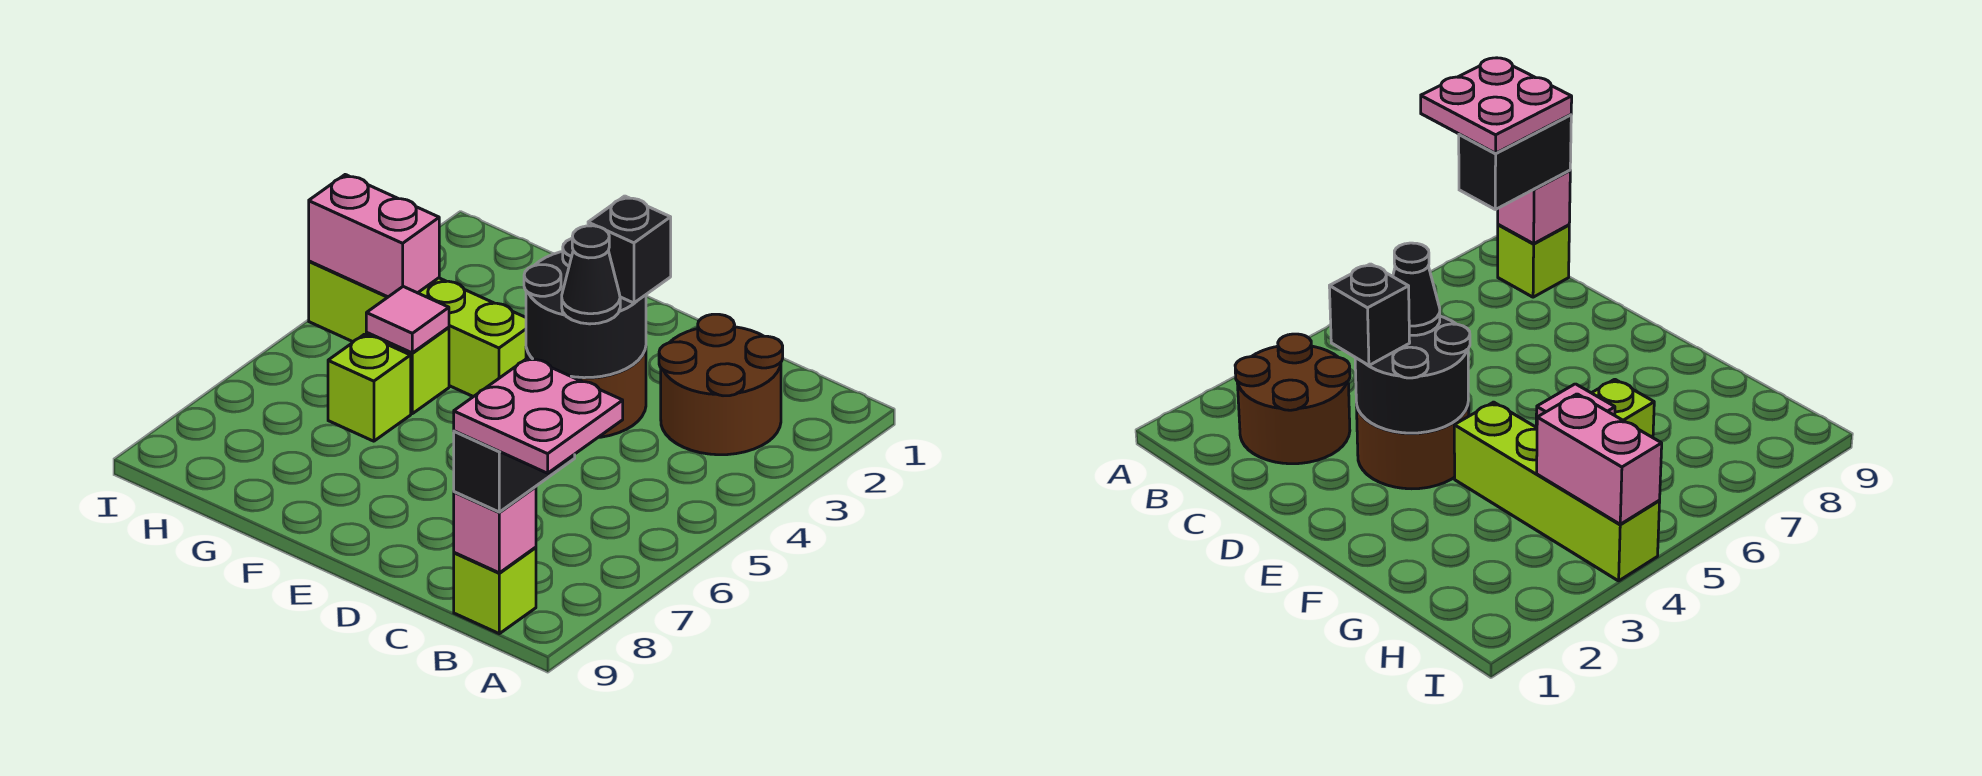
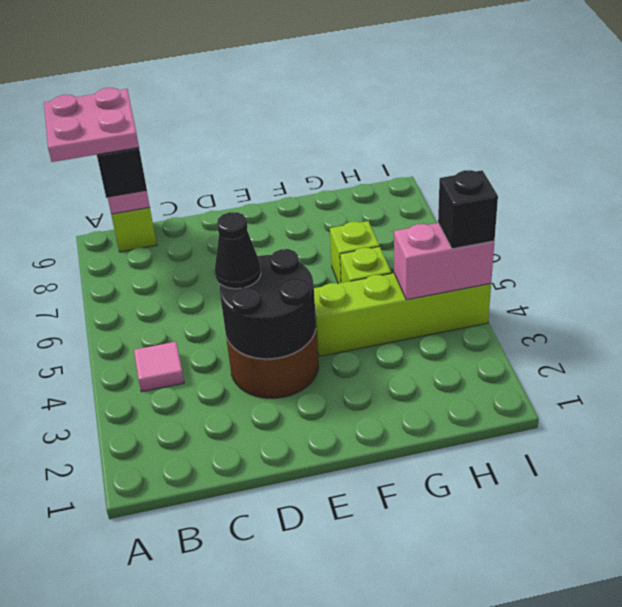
brown round brick B2:C3 level 1 -> none
black brick D3 level 3 -> black brick I4 level 3
pink tile G5 level 2 -> pink tile B4 level 1

